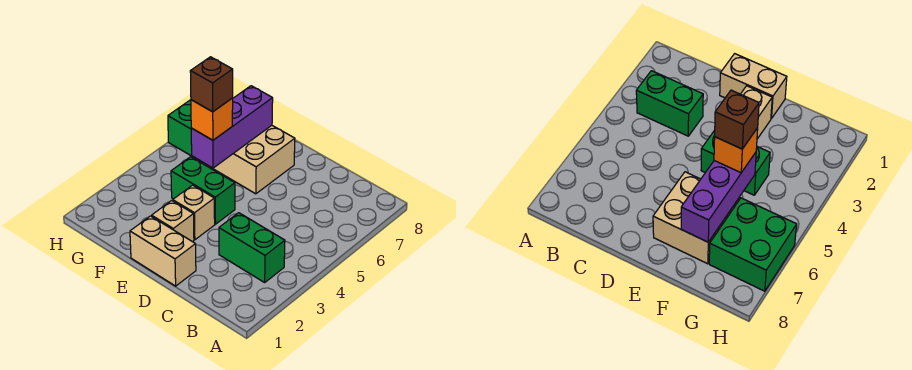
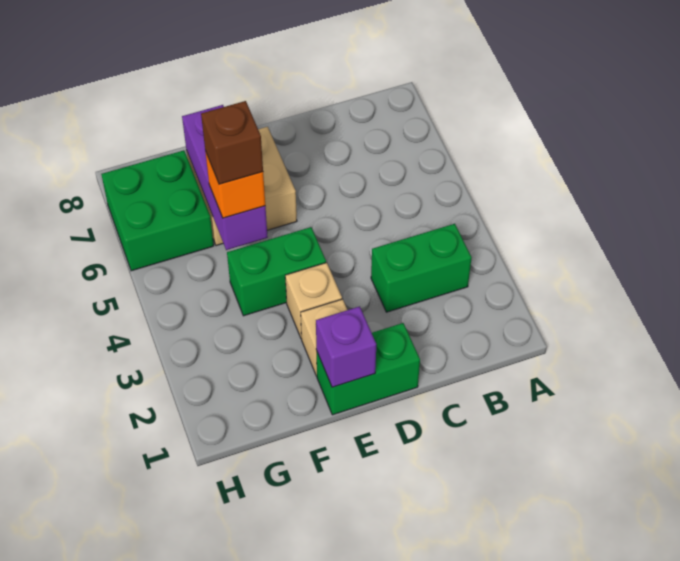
tan brick D1:E1 level 1 -> green brick D1:E1 level 1
none -> purple brick E1 level 2

